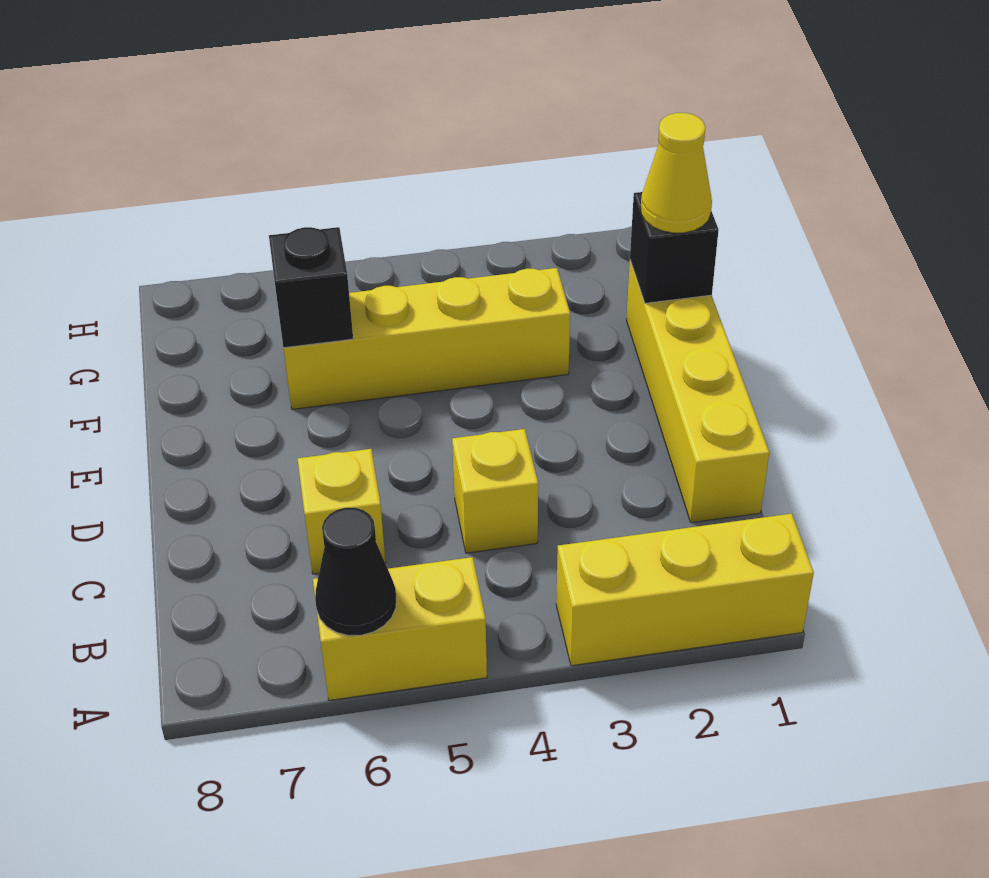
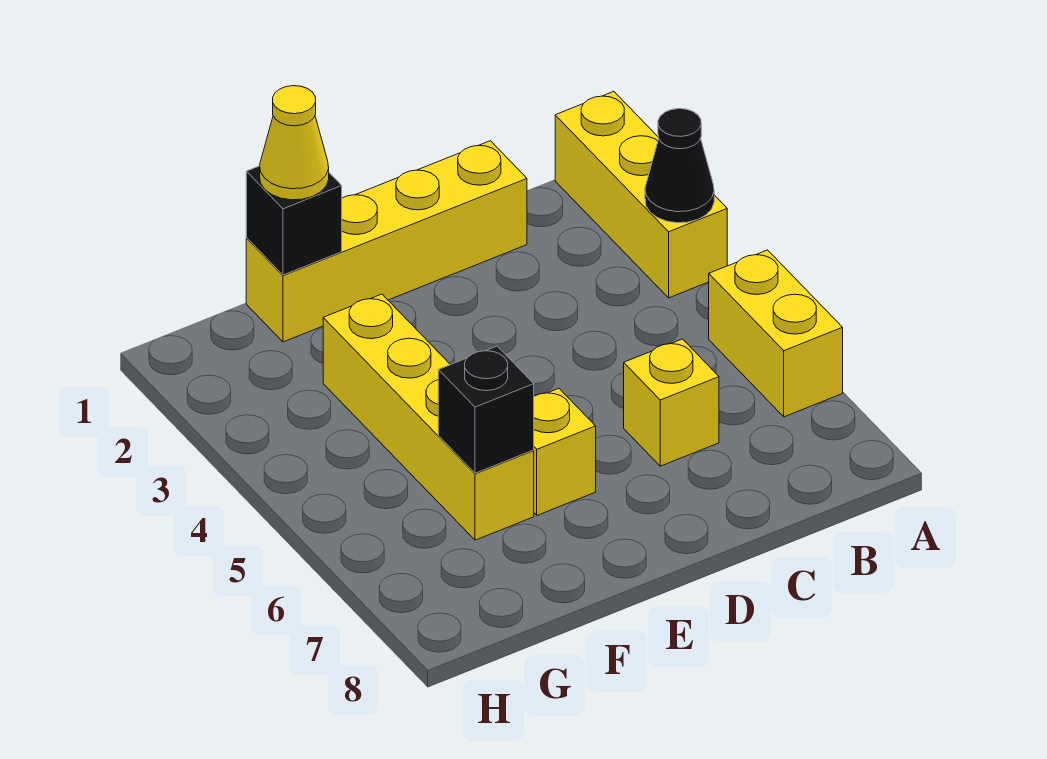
black cone A6 level 2 -> black cone A3 level 2
yellow brick C4 level 1 -> yellow brick E6 level 1

